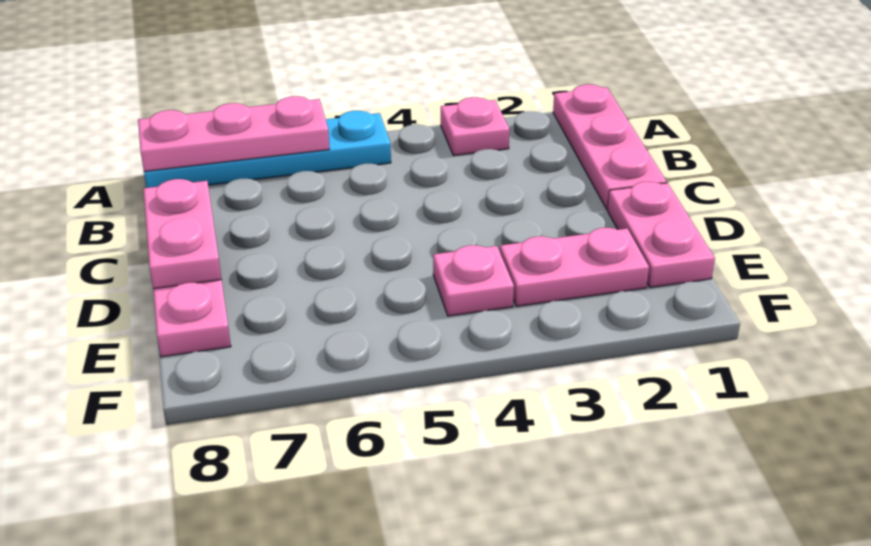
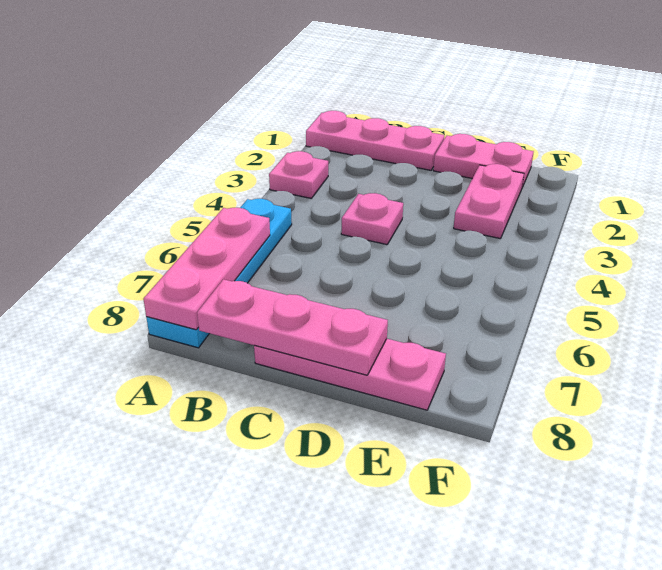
pink plate C8:D8 level 2 -> pink plate B8:D8 level 2
pink plate E4 level 1 -> pink plate C4 level 1

